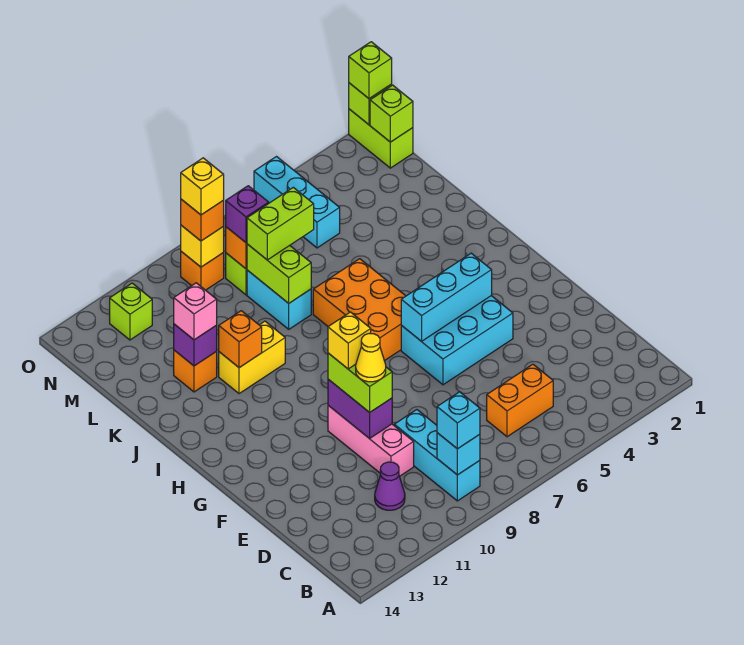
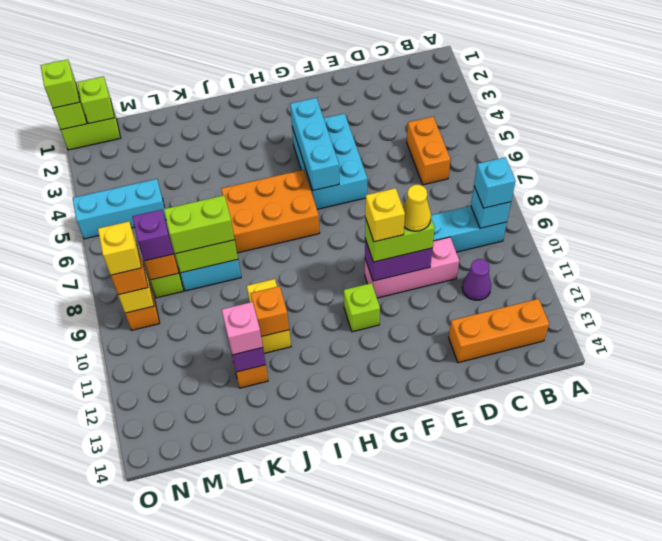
none -> orange brick B13:D13 level 1
lime brick L7:L8 level 3 -> lime brick K8:L8 level 3
lime brick N12 level 1 -> lime brick G11 level 1

